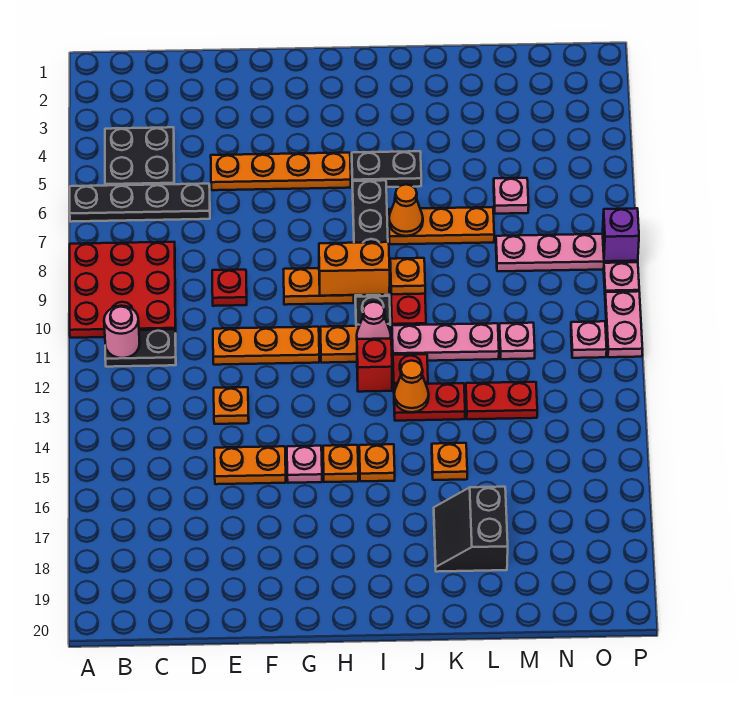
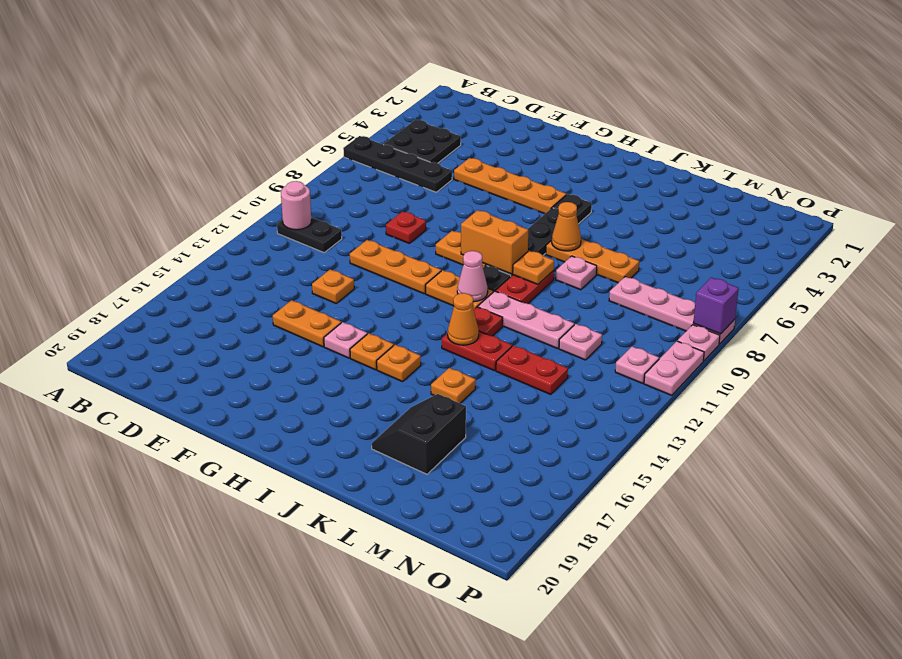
red plate A8:C10 level 1 -> none
black plate I5:J5 level 1 -> black plate I5 level 1
red brick I12 level 1 -> none
pink plate M6 level 1 -> pink plate K8 level 1

